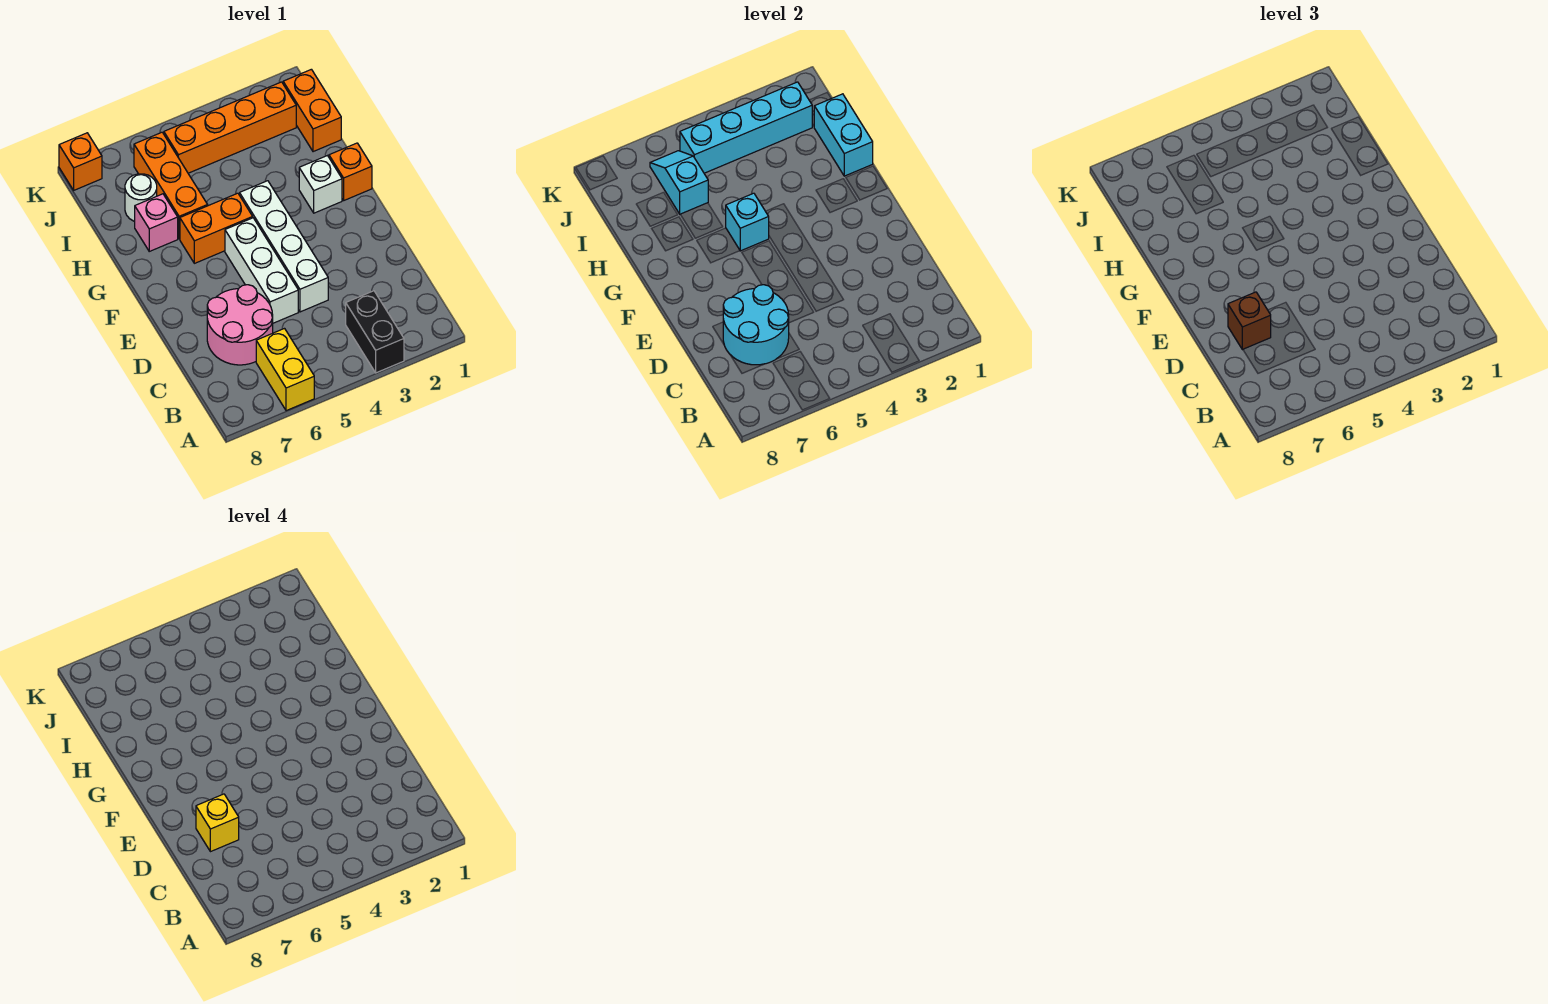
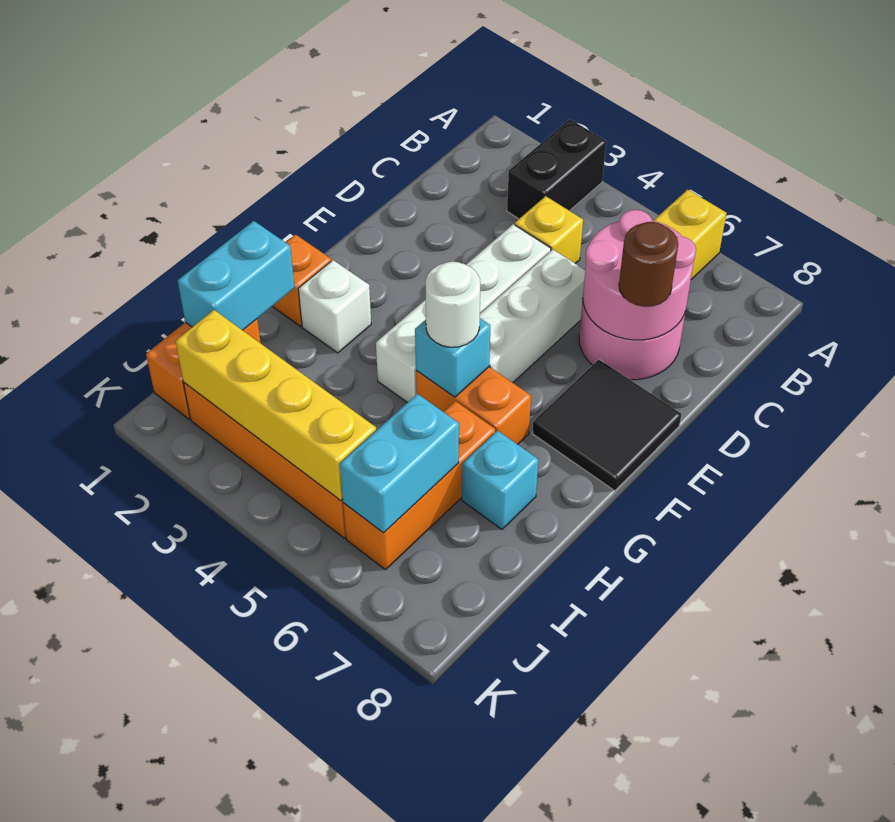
cyan round brick C6:D7 level 2 -> pink round brick C6:D7 level 2
brown brick D7 level 3 -> brown round brick D7 level 3
yellow brick D7 level 4 -> yellow brick C4 level 1
none -> black tile E7:F8 level 1
pink brick H7 level 1 -> cyan brick H7 level 1
cyan slope I6:J6 level 2 top I -> cyan brick I6:J6 level 2
white round brick I7 level 1 -> white round brick G5 level 3
cyan brick J2:J5 level 2 -> yellow brick J2:J5 level 2
orange brick K8 level 1 -> none

